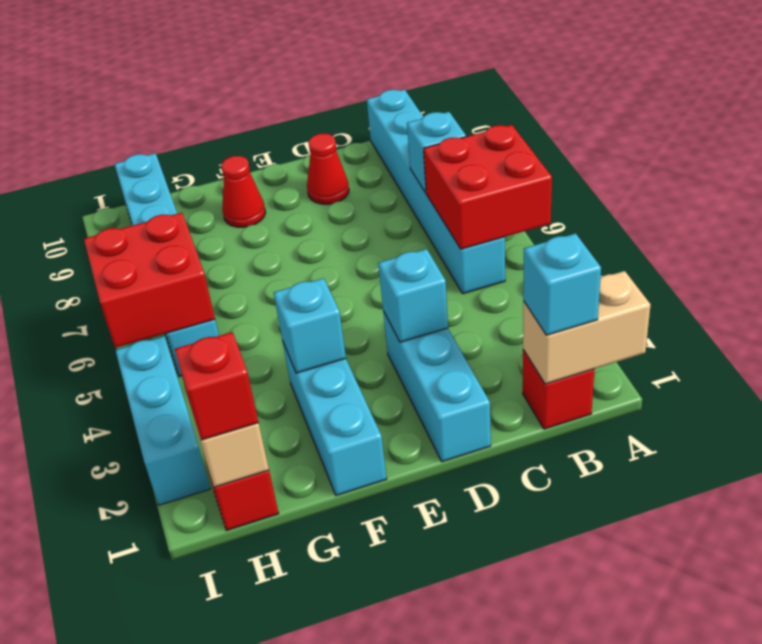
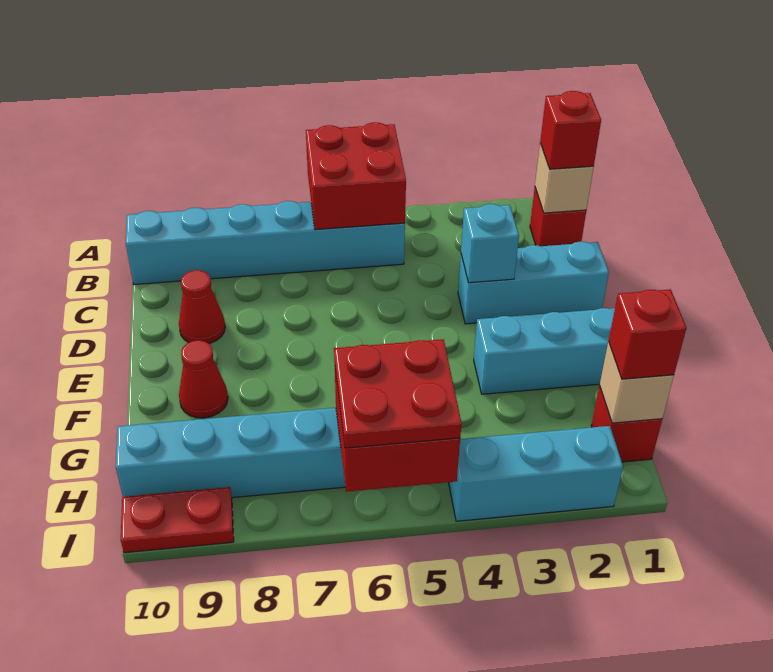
tan brick A1:B1 level 2 -> tan brick B1 level 2
cyan brick B1 level 3 -> red brick B1 level 3
cyan brick B7 level 2 -> none
cyan brick F3 level 2 -> none
none -> red plate H5:I6 level 3
none -> red plate I9:I10 level 1

